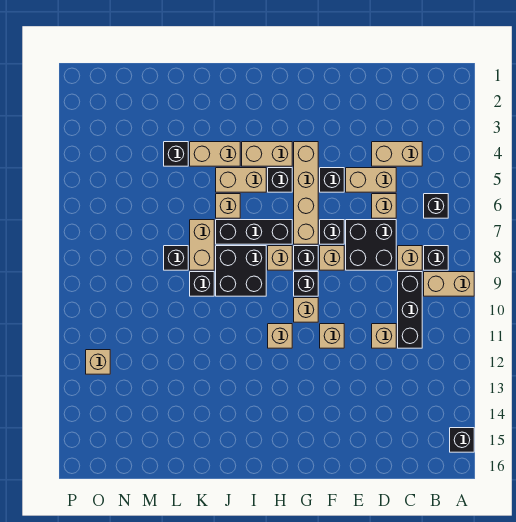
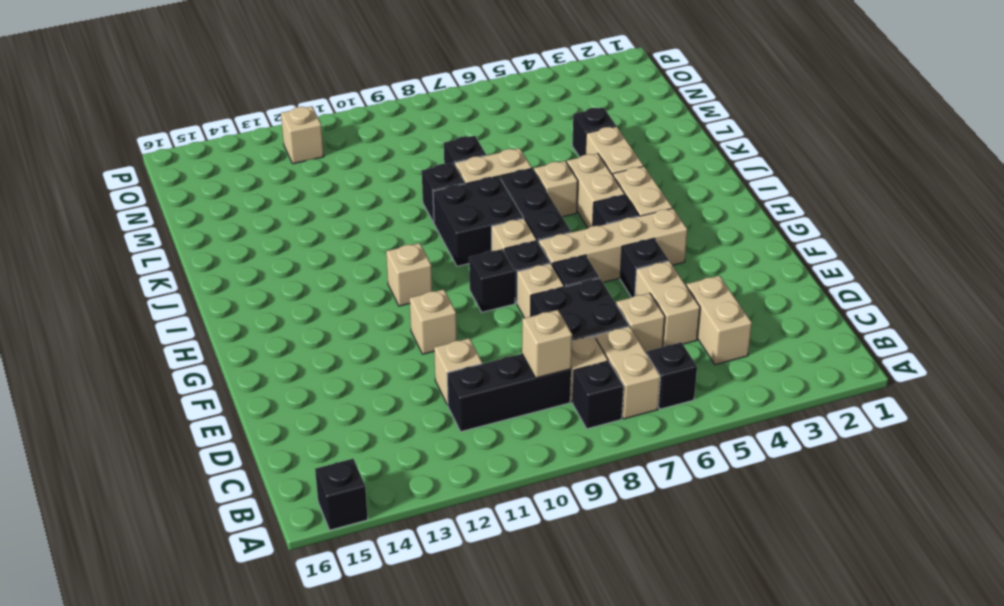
tan brick A9:B9 level 1 -> tan brick B7:C7 level 1
tan brick G10 level 1 -> tan brick C9 level 2

